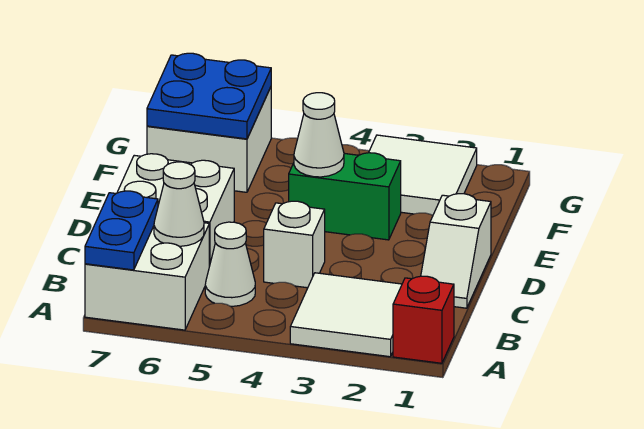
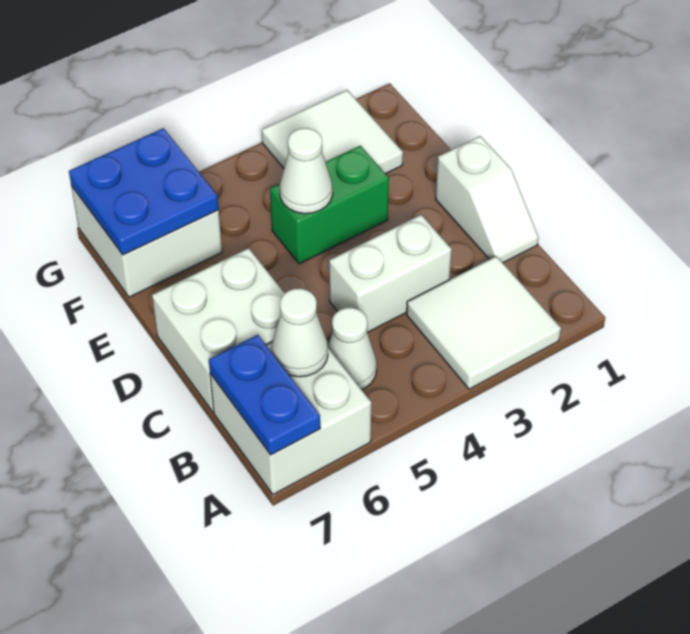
red brick A1 level 1 -> none
white brick C4 level 1 -> white brick C3:C4 level 1

